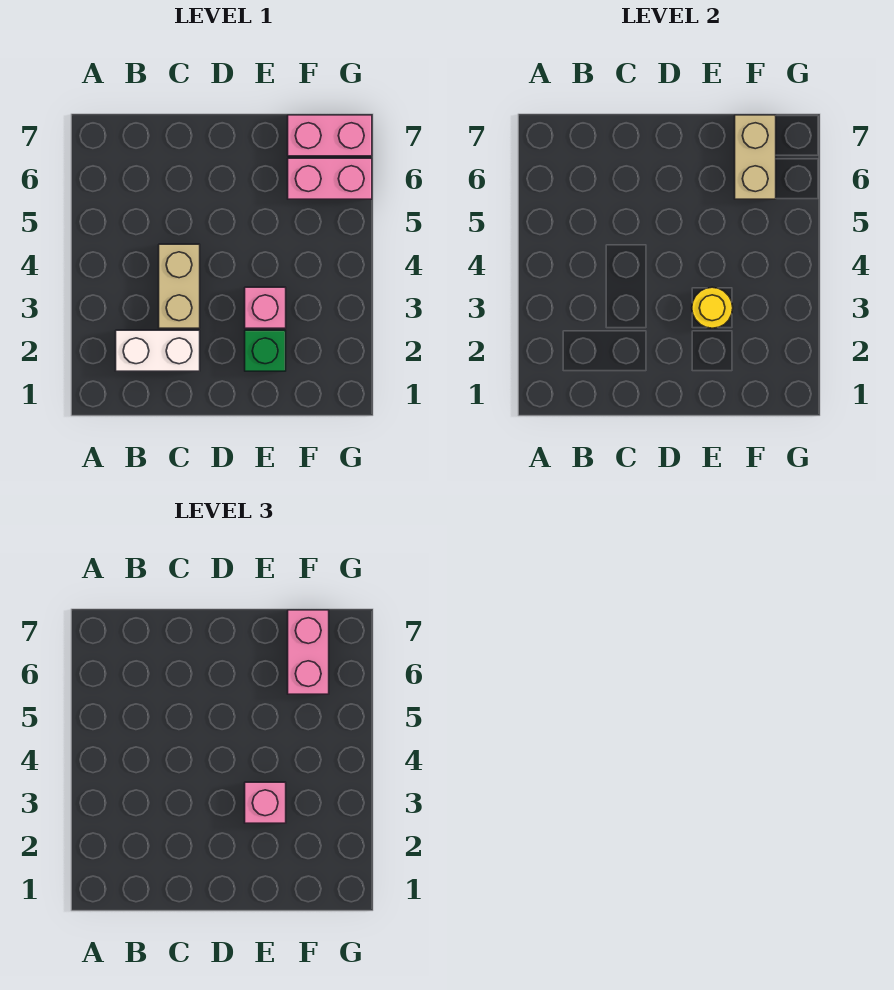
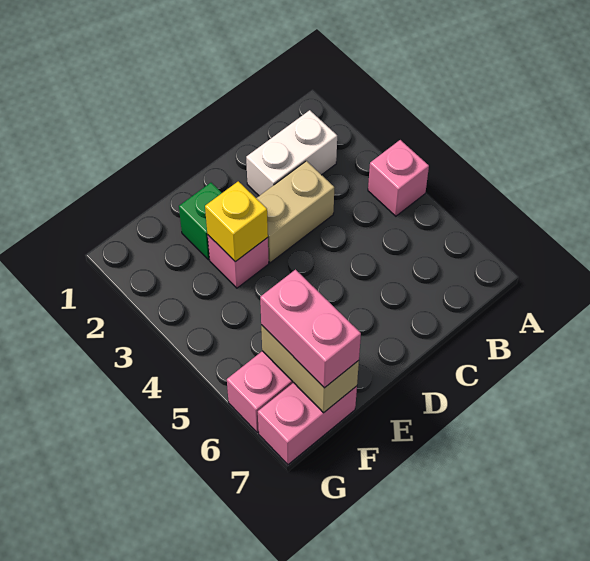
tan brick C3:C4 level 1 -> tan brick C3:D3 level 1
yellow round brick E3 level 2 -> yellow brick E3 level 2
pink brick E3 level 3 -> pink brick A4 level 1

